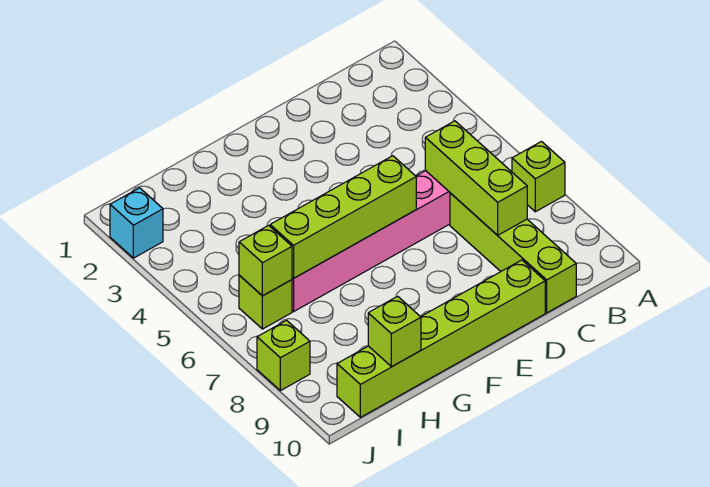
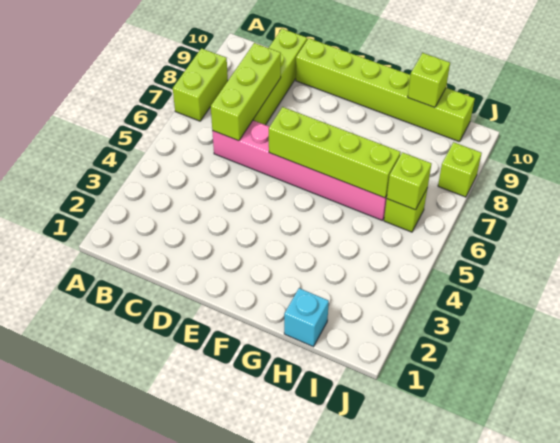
lime brick A7 level 1 -> lime brick A7:A8 level 1
cyan brick J2 level 1 -> cyan brick H1 level 1

